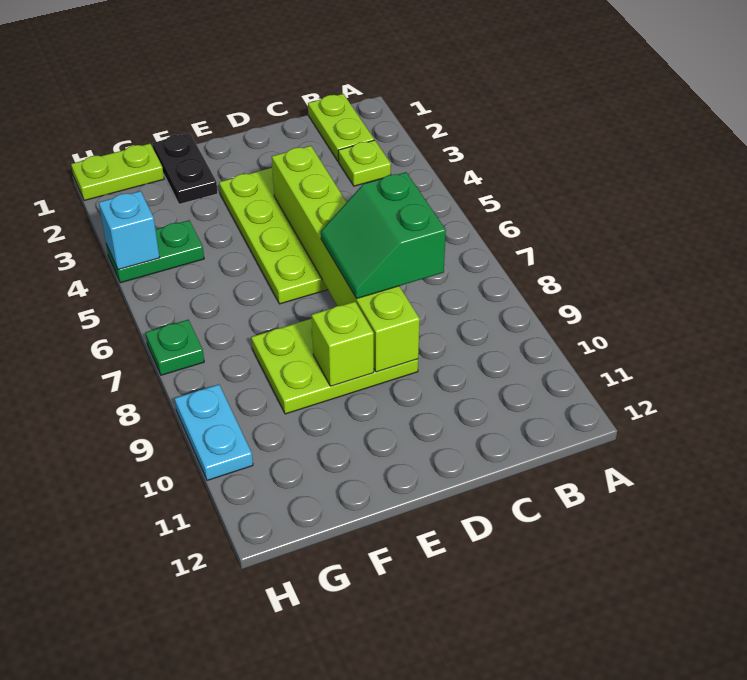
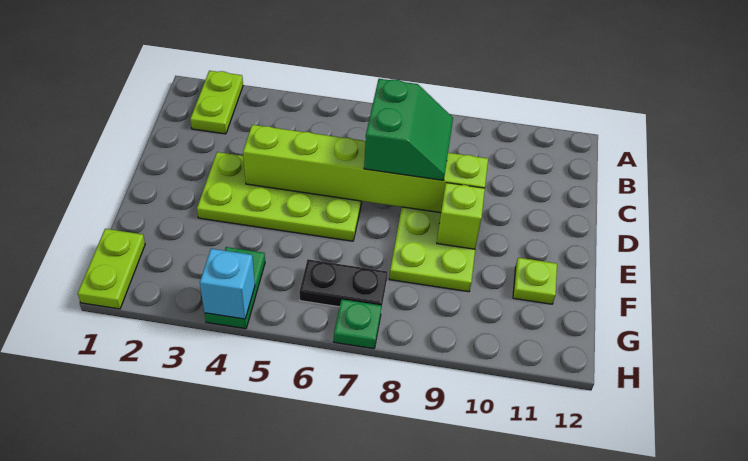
lime plate B1:B2 level 1 -> lime plate A2:B2 level 1
lime plate B3 level 1 -> lime plate F11 level 1
green slope C7:D8 level 3 top C -> green slope C7:D8 level 3 top 7
black plate F1:F2 level 1 -> black plate G6:G7 level 1
cyan plate H9:H10 level 1 -> none

